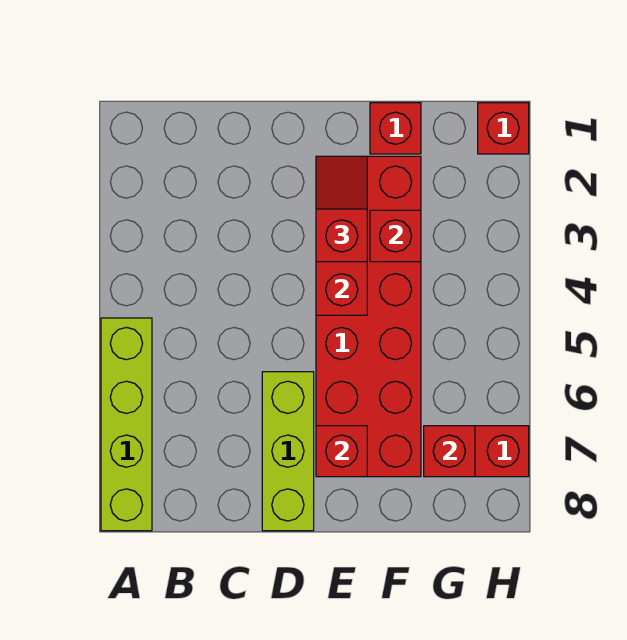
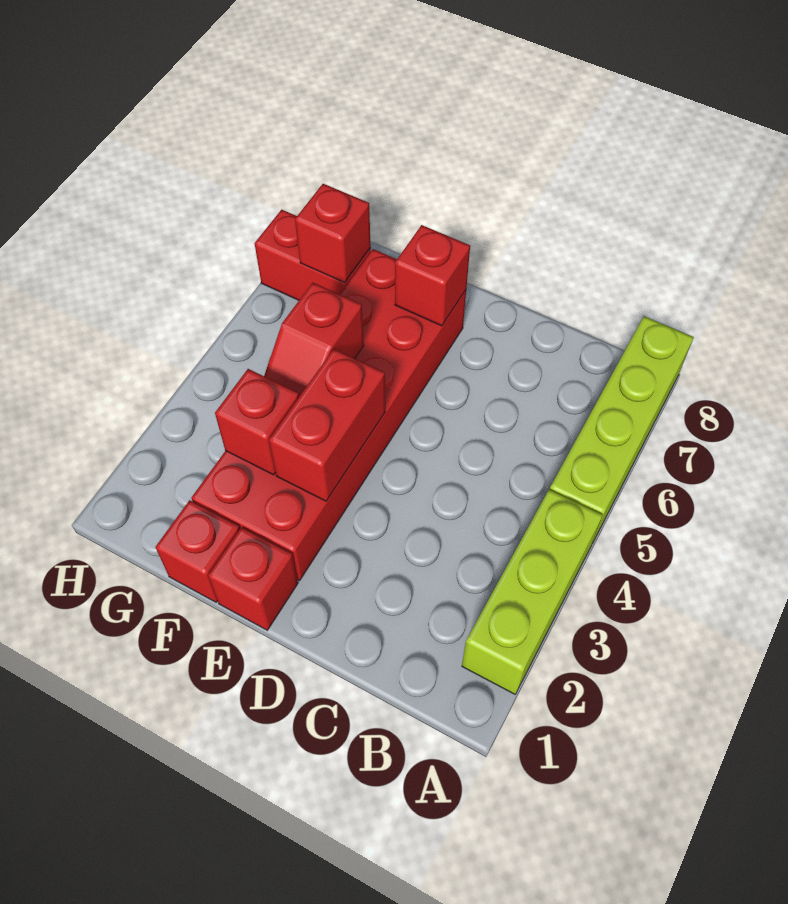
lime brick D6:D8 level 1 -> lime brick A2:A4 level 1
red slope E2:E3 level 3 top 3 -> red slope F4:F5 level 2 top 5
red brick H1 level 1 -> red brick E1 level 1

